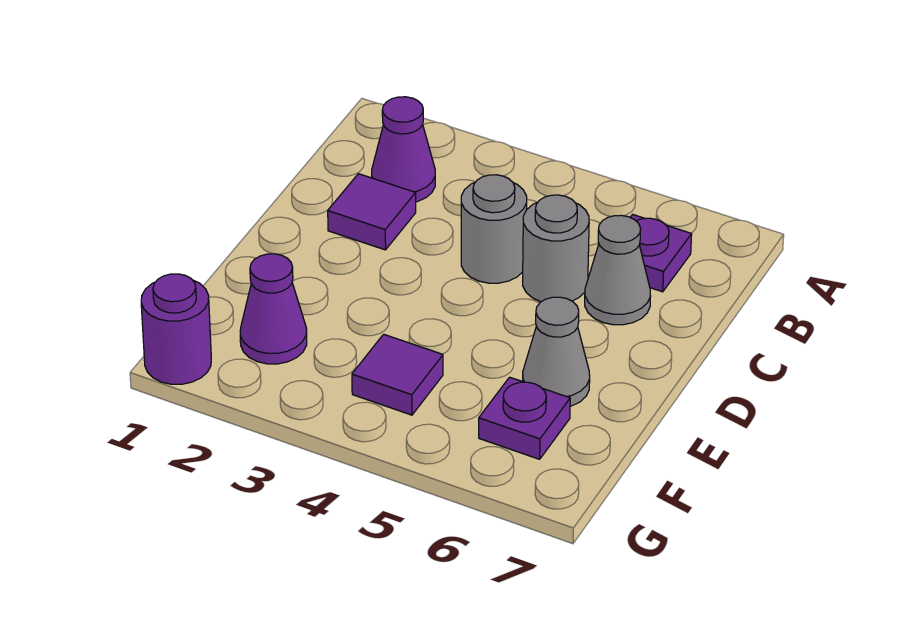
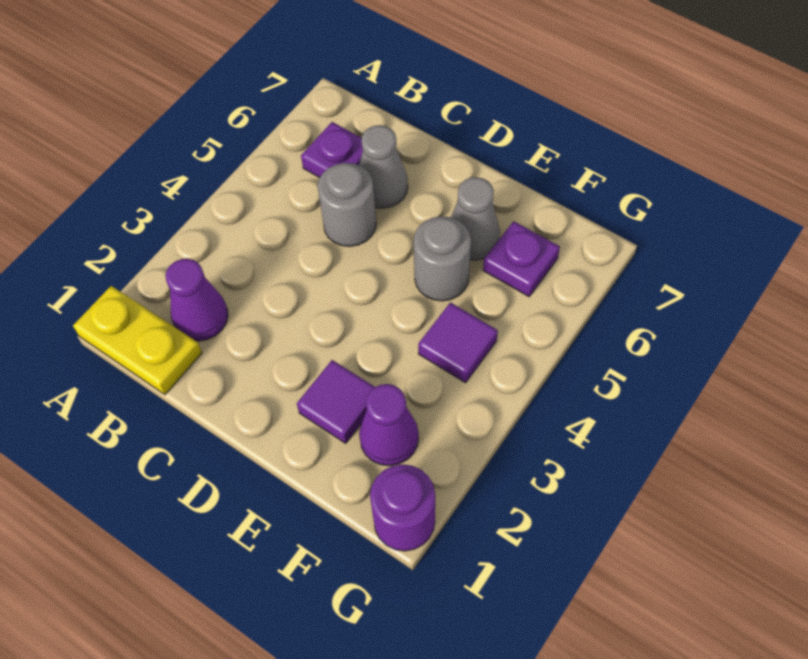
none -> yellow plate A1:B1 level 1
purple tile C2 level 1 -> purple tile E2 level 1
grey round brick C4 level 1 -> grey round brick E5 level 1

